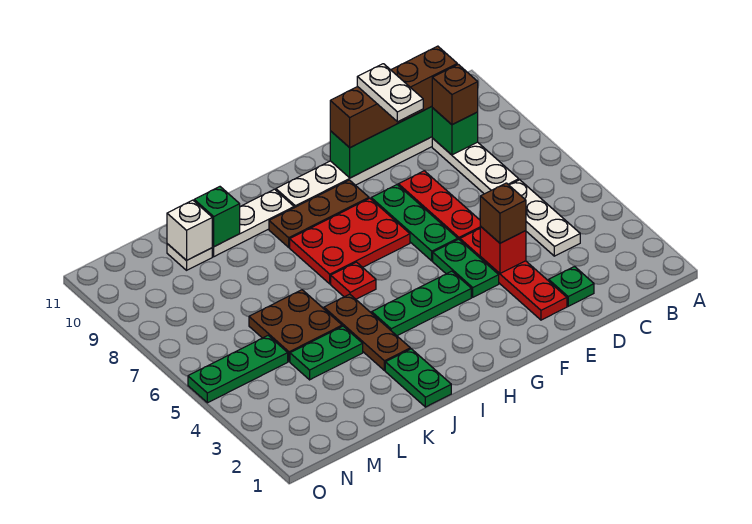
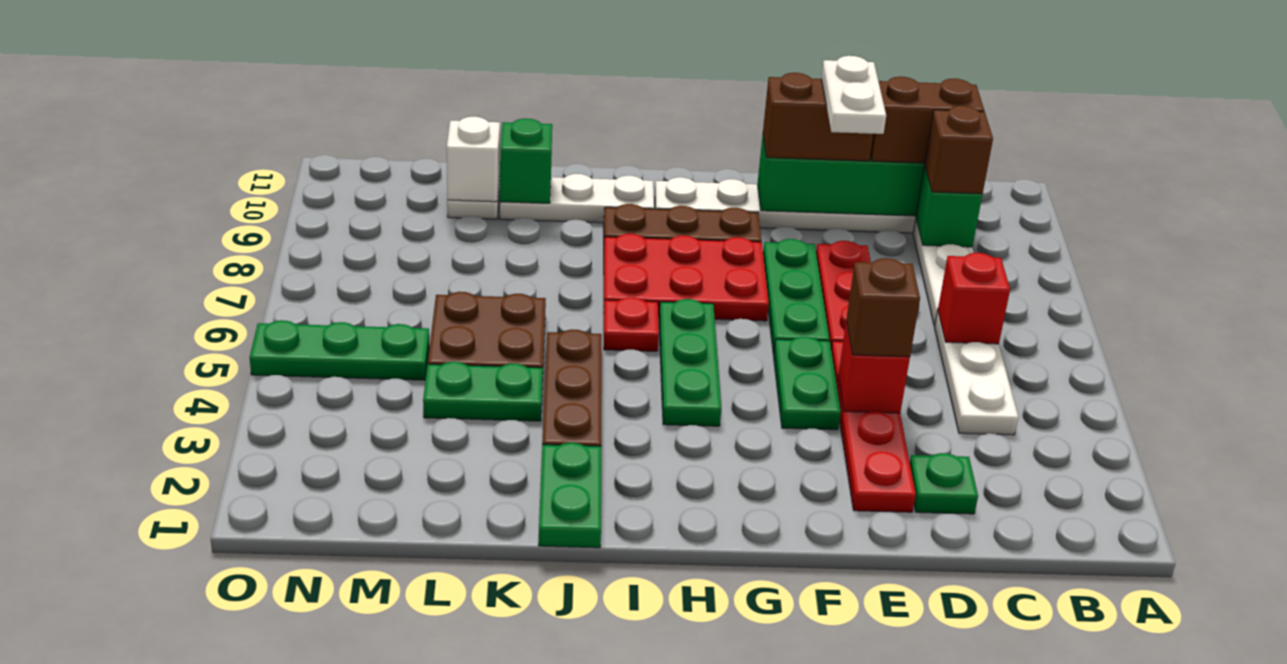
none -> red brick C6 level 2
green plate G4:I4 level 1 -> green plate H4:H6 level 1

